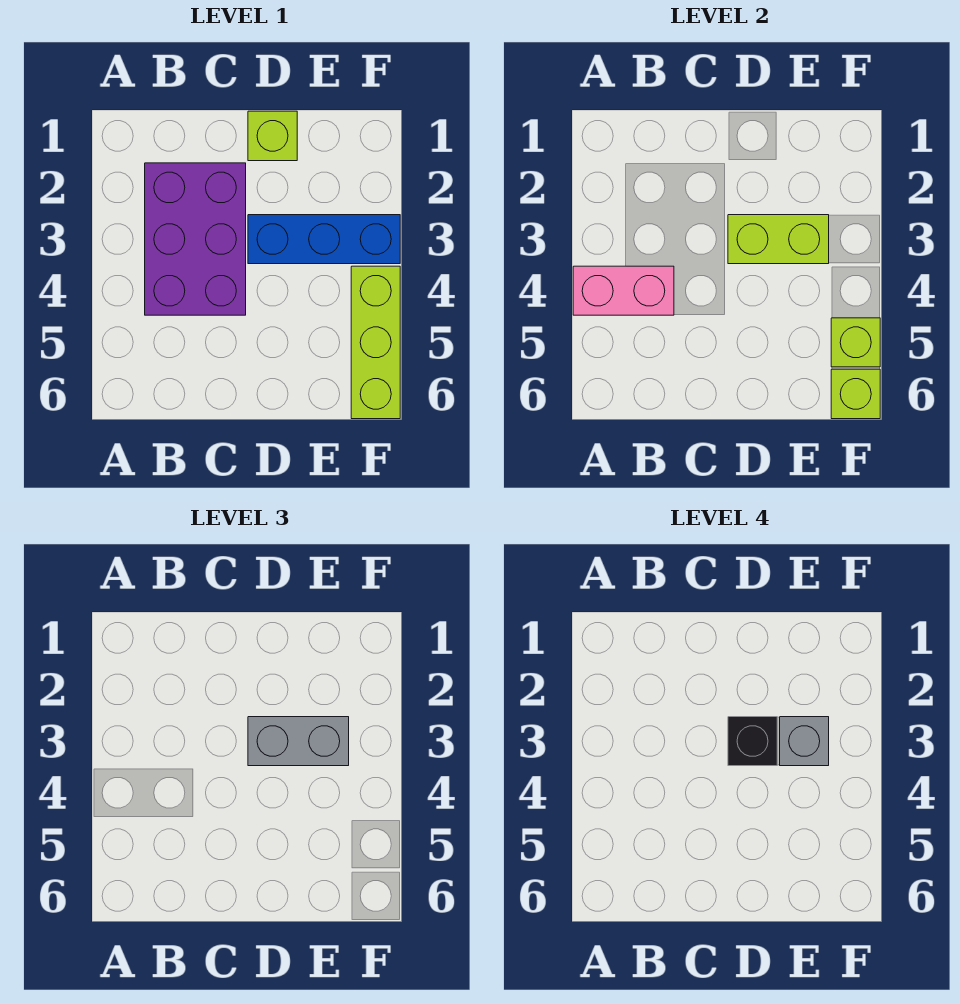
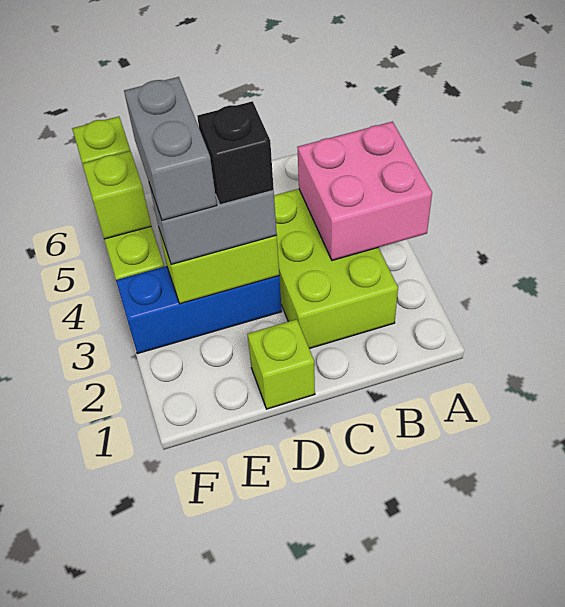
pink brick A4:B4 level 2 -> pink brick A3:B4 level 2
purple brick B2:C4 level 1 -> lime brick B2:C4 level 1
grey brick E3 level 4 -> grey brick E3:E4 level 4

